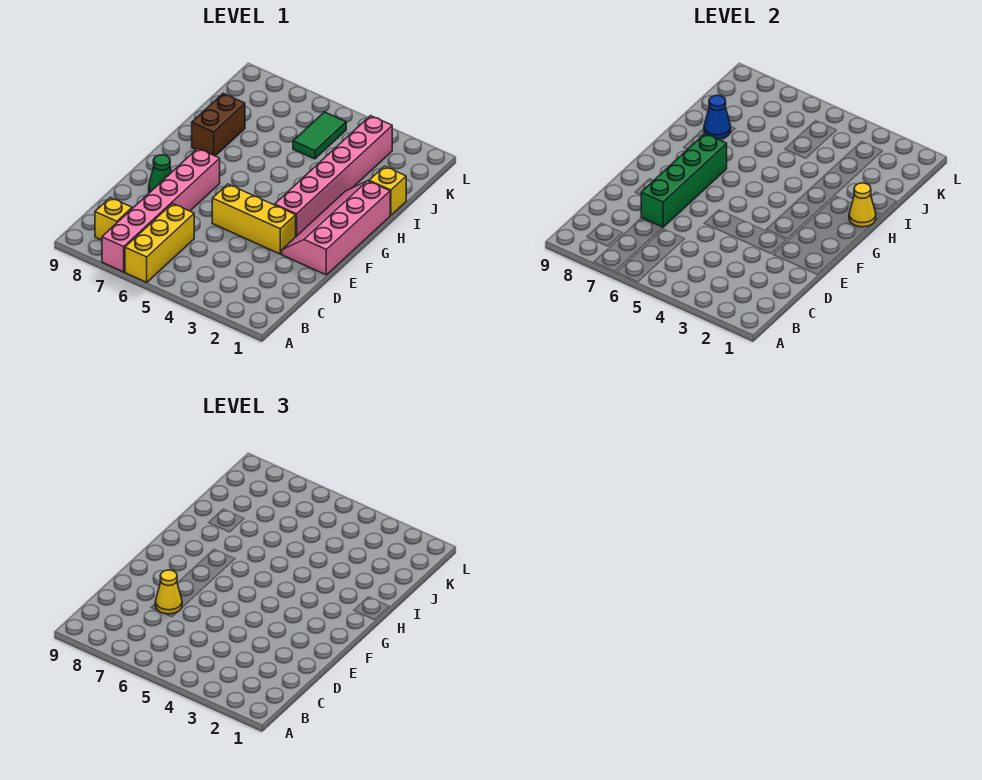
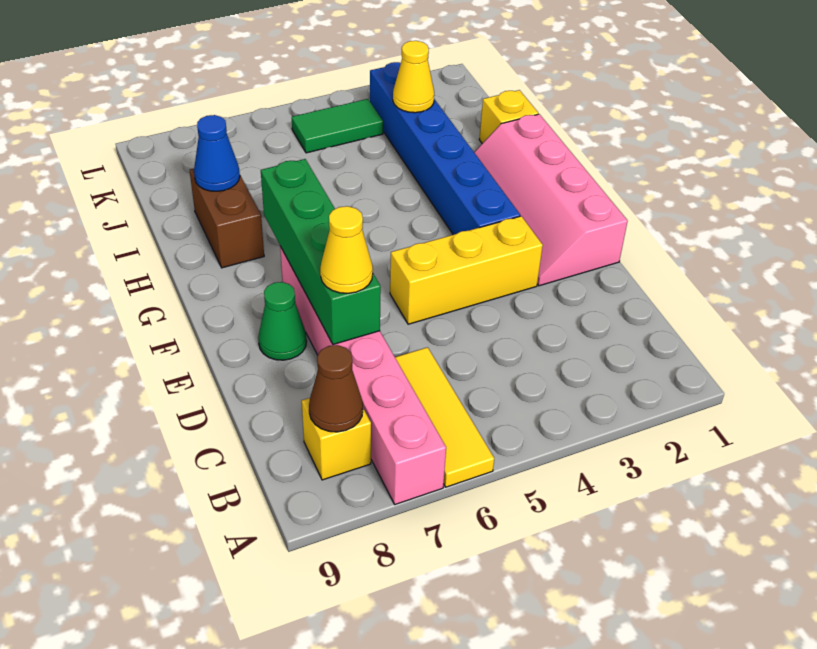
yellow brick A6:C6 level 1 -> yellow tile A6:C6 level 1
none -> brown cone B8 level 2
pink brick F3:K3 level 1 -> blue brick F3:K3 level 1
yellow cone H1 level 2 -> yellow cone J3 level 2
green tile J5:K5 level 1 -> green tile K4:K5 level 1

